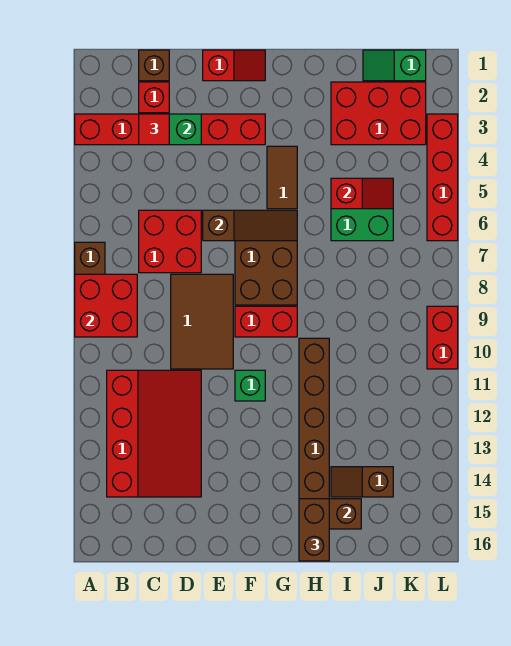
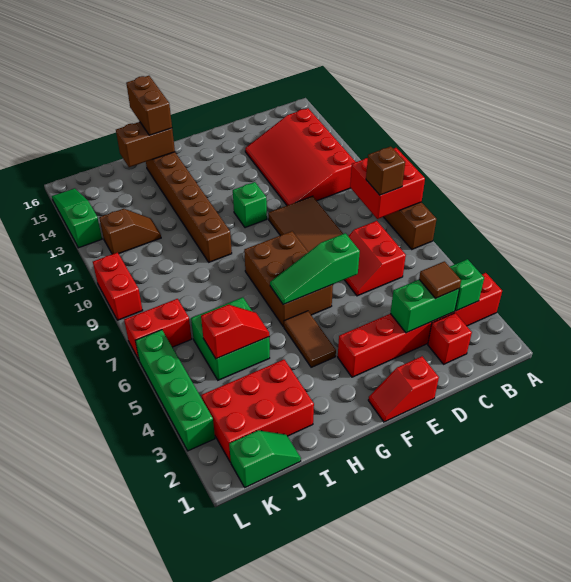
none -> green brick B3 level 2
brown brick C1 level 1 -> brown brick B8 level 3
red tile C3 level 3 -> brown tile C3 level 3
red brick C6:D7 level 1 -> red slope C6:D7 level 1 top C
brown slope E6:G6 level 2 top E -> green slope E6:G6 level 2 top E
red brick F9:G9 level 1 -> red brick K7:L7 level 1
red slope I5:J5 level 2 top I -> red slope I5:J5 level 2 top J
brown slope I14:J14 level 1 top J -> brown slope J12:K12 level 1 top K
red brick L3:L6 level 1 -> green brick L3:L6 level 1
none -> green slope L13:L15 level 1 top 13

